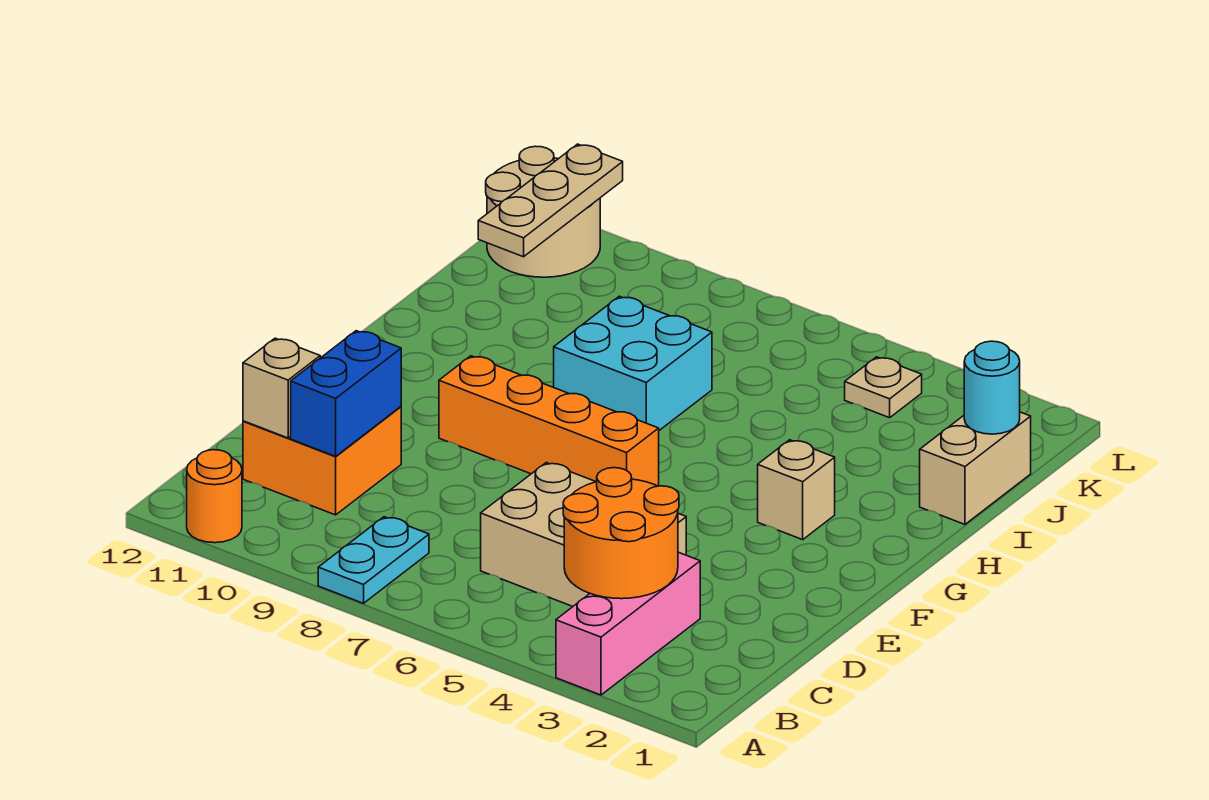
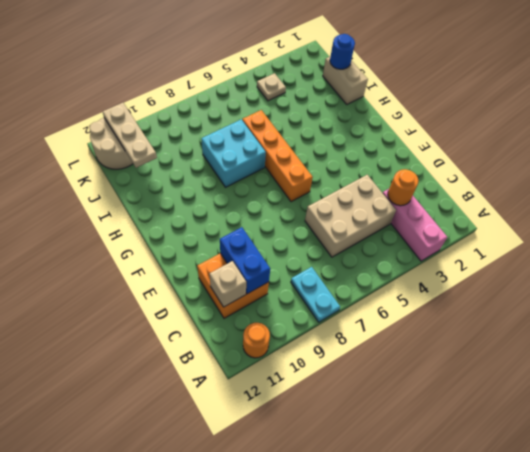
orange round brick B3:C4 level 2 -> orange round brick C3 level 2
orange brick F6:F9 level 1 -> orange brick F6:I6 level 1
tan brick G3 level 1 -> none
cyan round brick J1 level 2 -> blue round brick J1 level 2

